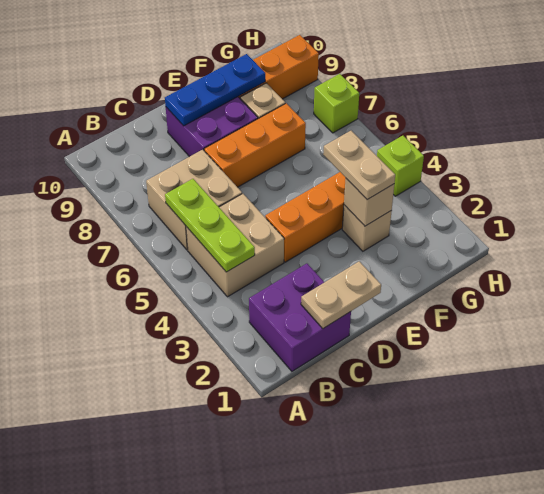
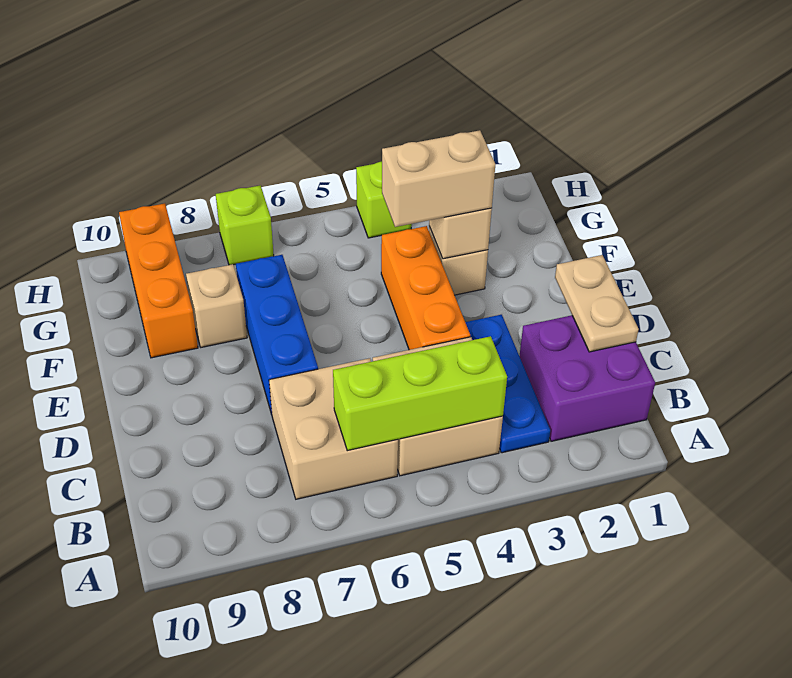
lime plate B4:B6 level 2 -> lime brick B4:B6 level 2
orange brick D7:F7 level 1 -> blue brick D7:F7 level 1
purple brick D8:E9 level 1 -> none
blue plate D9:F9 level 2 -> blue plate B3:D3 level 1
tan plate F3:F4 level 3 -> tan brick F3:F4 level 3

